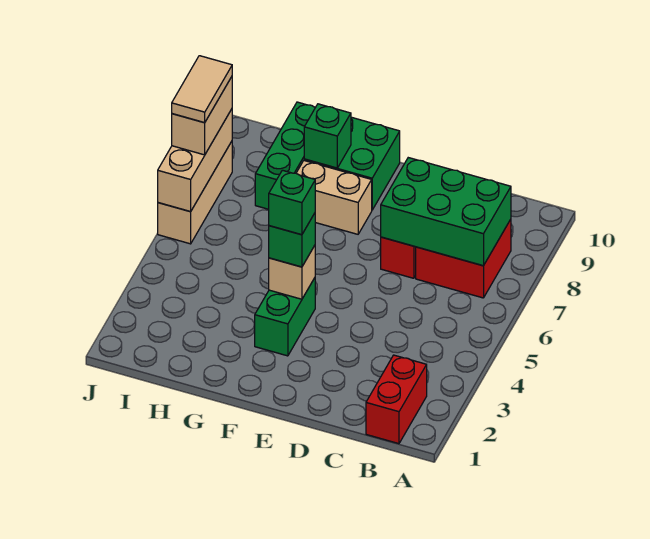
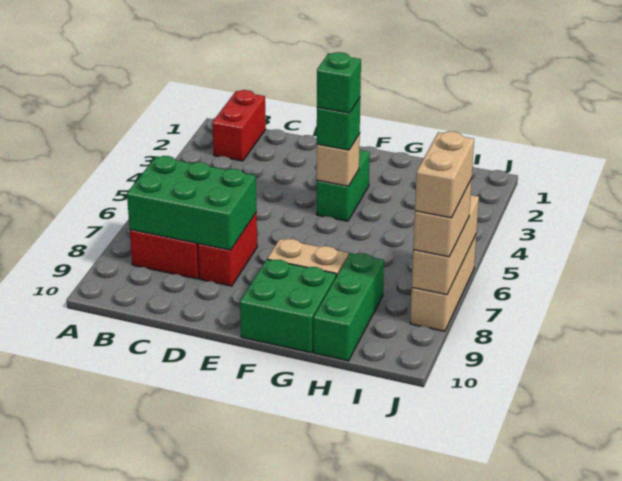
green brick G9 level 2 -> none
tan tile J7:J8 level 4 -> tan brick J7:J8 level 4

